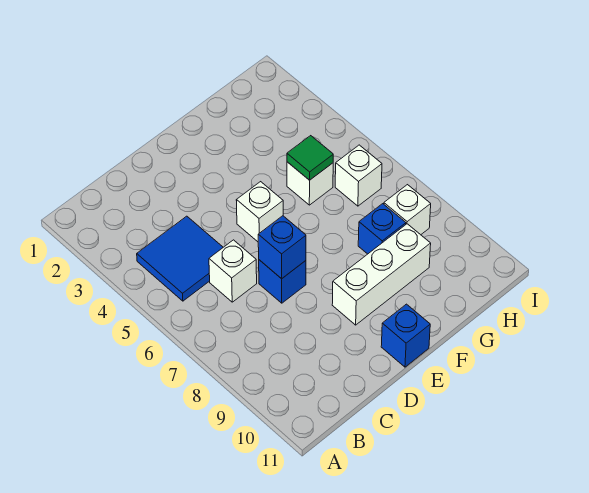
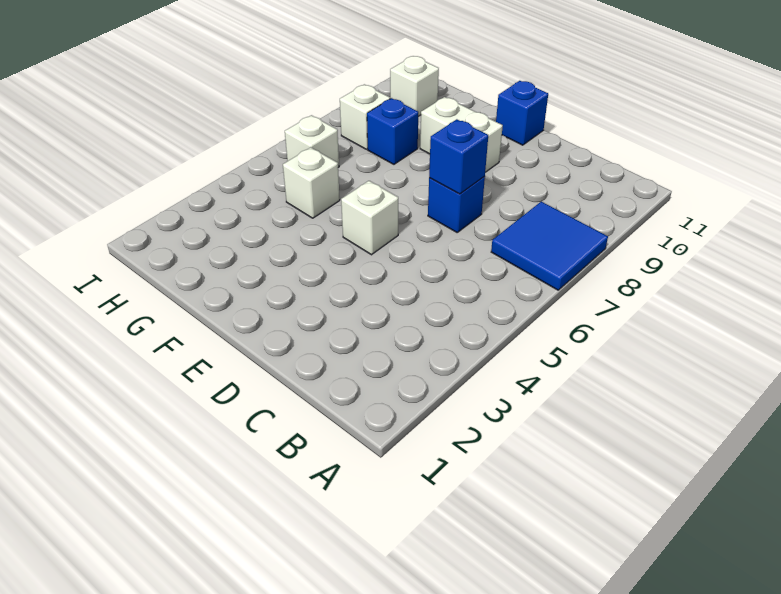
blue tile B4:C5 level 1 -> blue tile A7:B8 level 1
white brick C6 level 1 -> white brick H10 level 1
white brick E9:G9 level 1 -> white brick E9:F9 level 1
green tile G5 level 2 -> none

